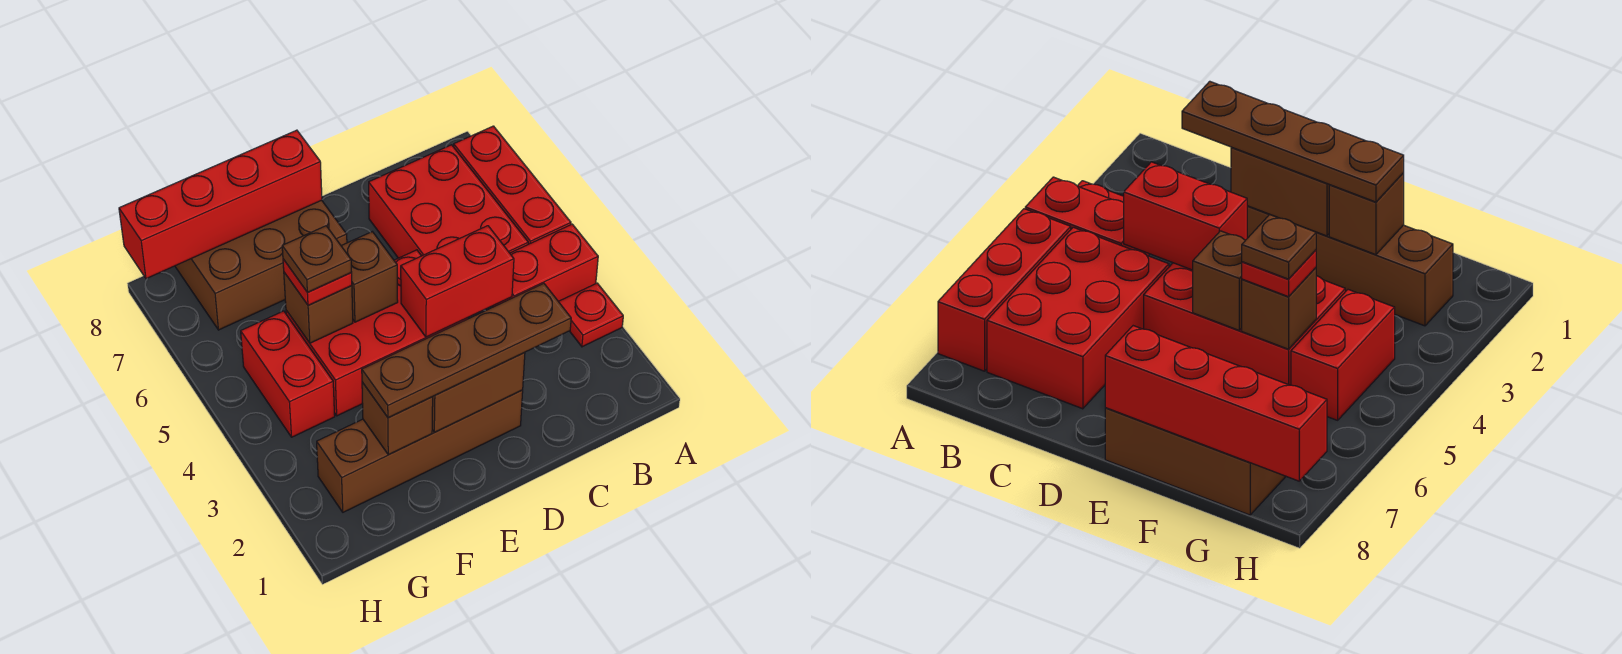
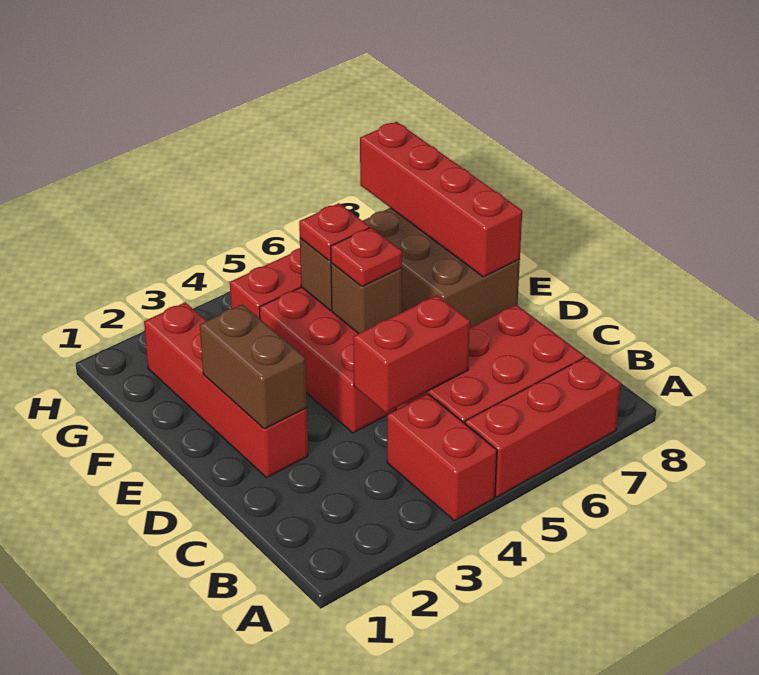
red plate A3 level 1 -> red plate E5 level 3
brown plate C2:F2 level 3 -> none
red brick C4:D4 level 2 -> red brick C4:C5 level 2
brown brick D2:G2 level 1 -> red brick D2:G2 level 1
brown brick F2 level 2 -> none
brown plate F5 level 4 -> none

